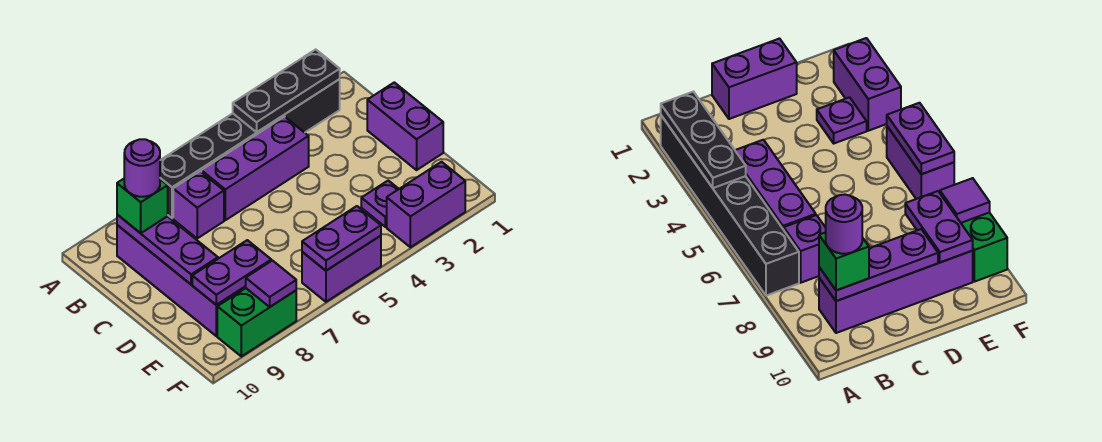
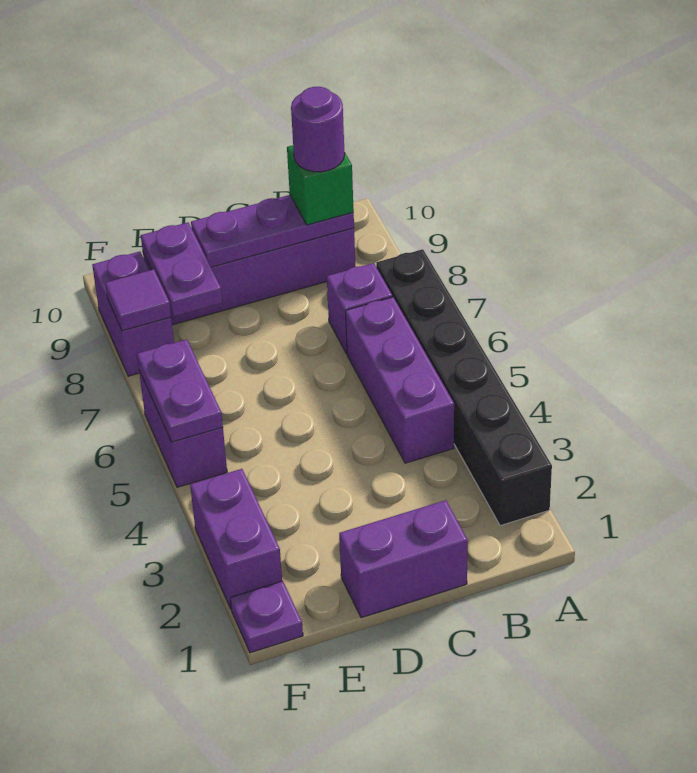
black plate A2:A4 level 2 -> none
purple plate E3 level 1 -> purple plate F1 level 1
green brick F8:F9 level 1 -> purple brick F8:F9 level 1

